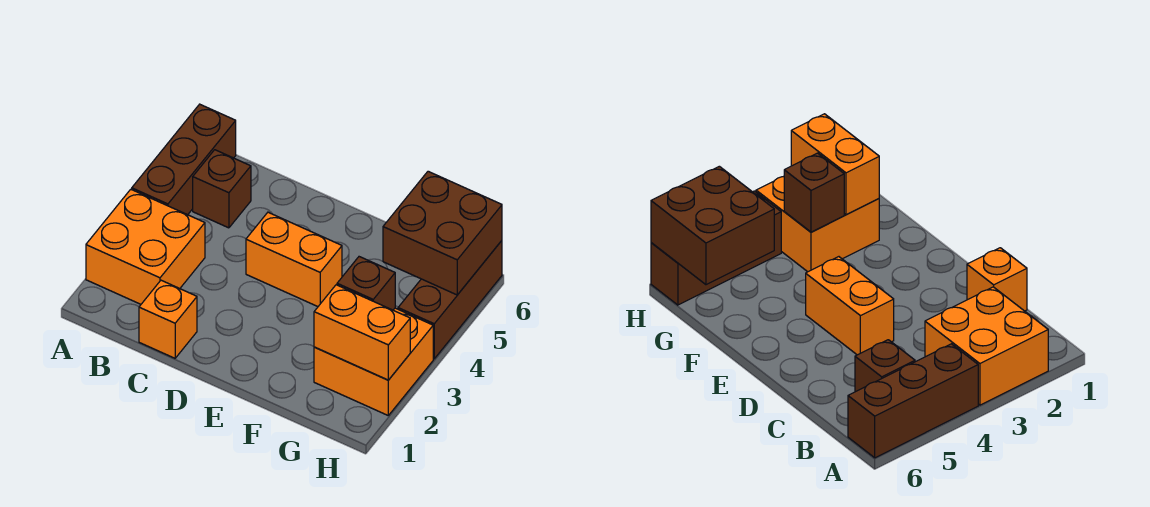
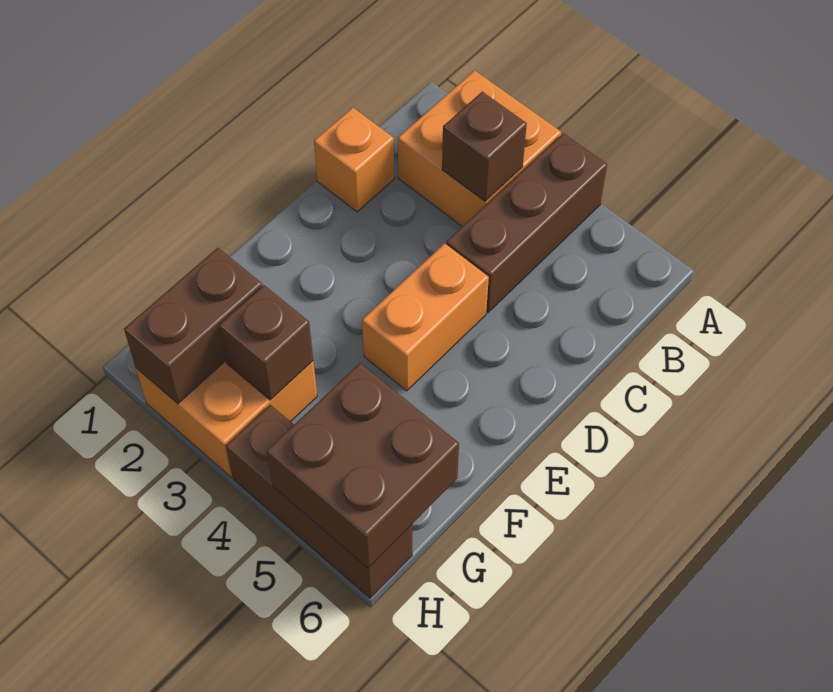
brown brick A4:A6 level 1 -> brown brick A4:C4 level 1
brown brick B5 level 1 -> brown brick B3 level 2
orange brick G2:H2 level 2 -> brown brick G2:H2 level 2

